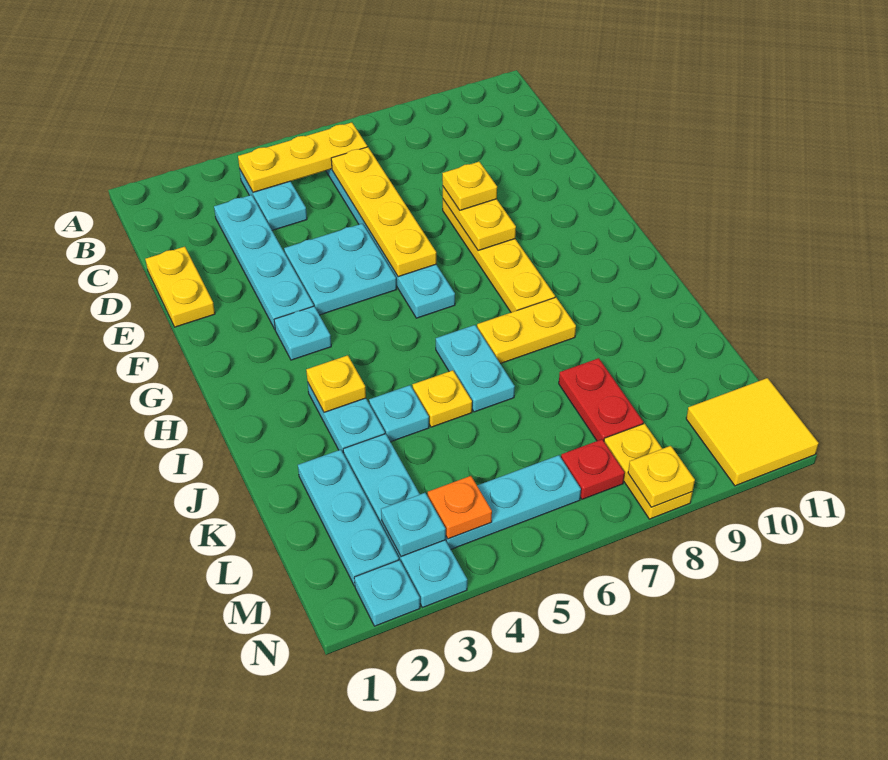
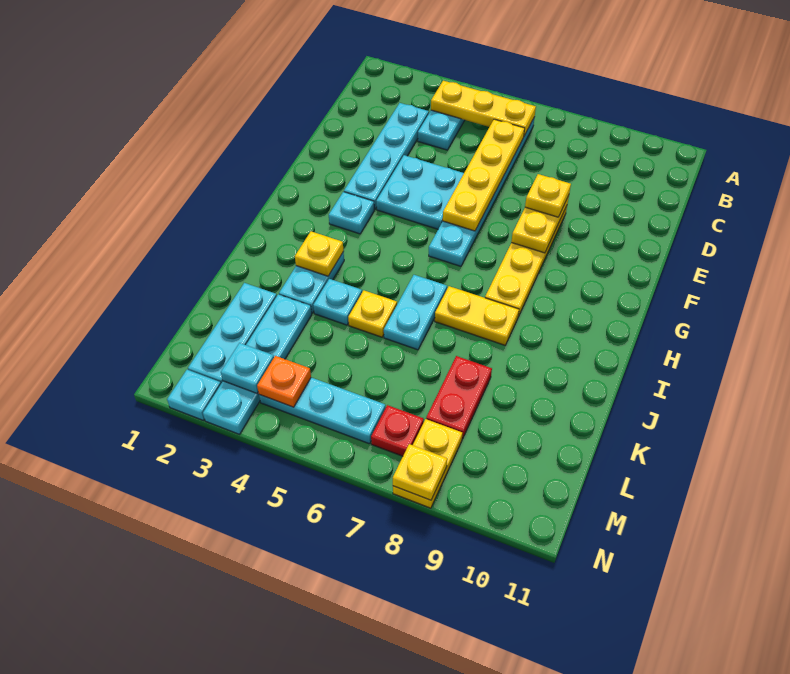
yellow plate D1:E1 level 1 -> none
yellow tile M10:N11 level 1 -> none

